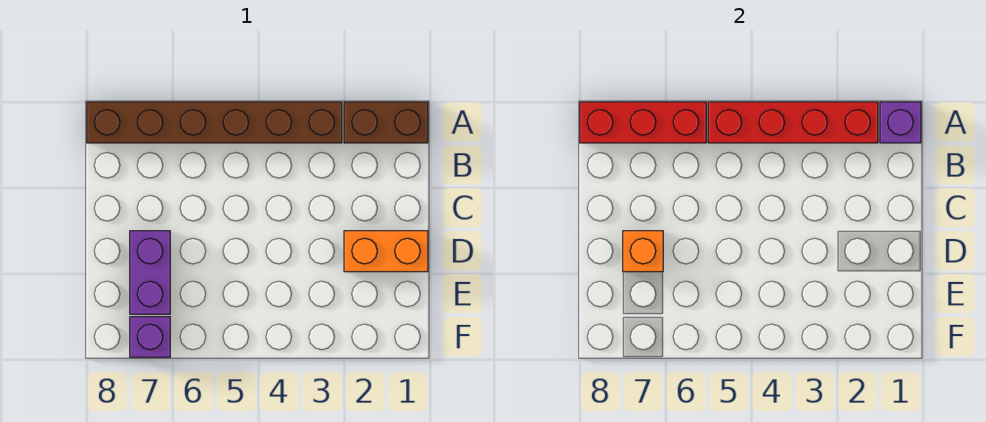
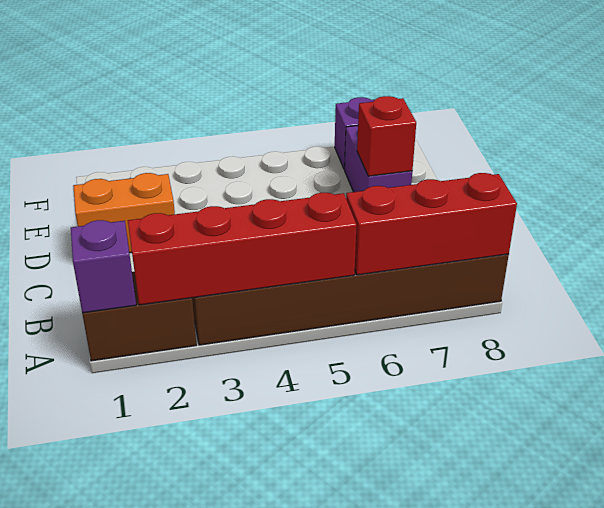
orange brick D7 level 2 -> red brick D7 level 2

